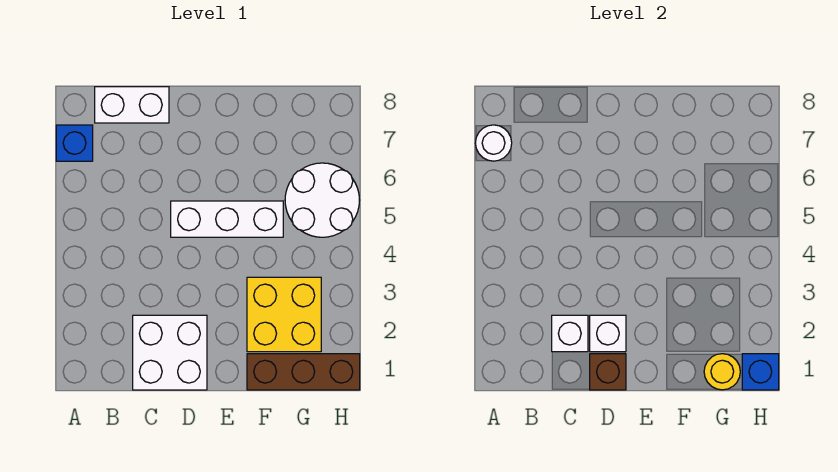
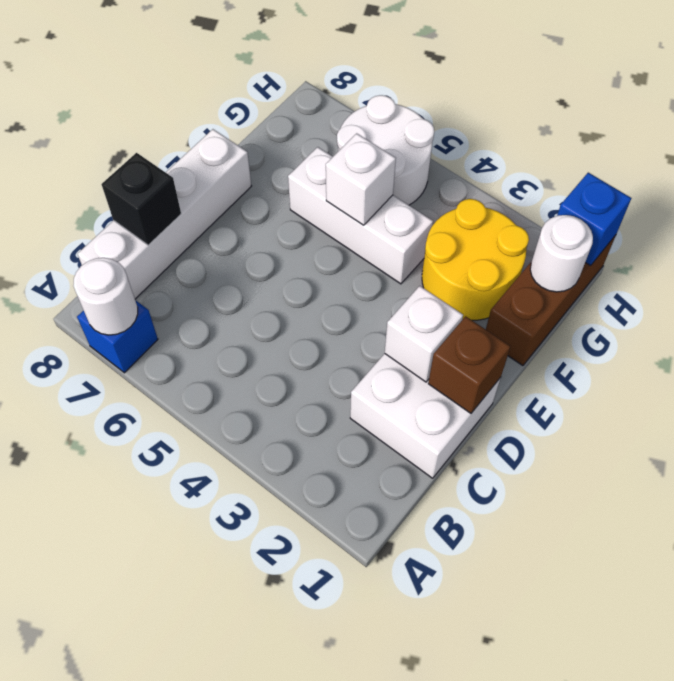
white brick B8:C8 level 1 -> white brick B8:E8 level 1
white brick C2 level 2 -> white brick F5 level 2
none -> black brick C8 level 2
white brick D5:F5 level 1 -> white brick F4:F6 level 1
yellow brick F2:G3 level 1 -> yellow round brick F2:G3 level 1
yellow round brick G1 level 2 -> white round brick G1 level 2

